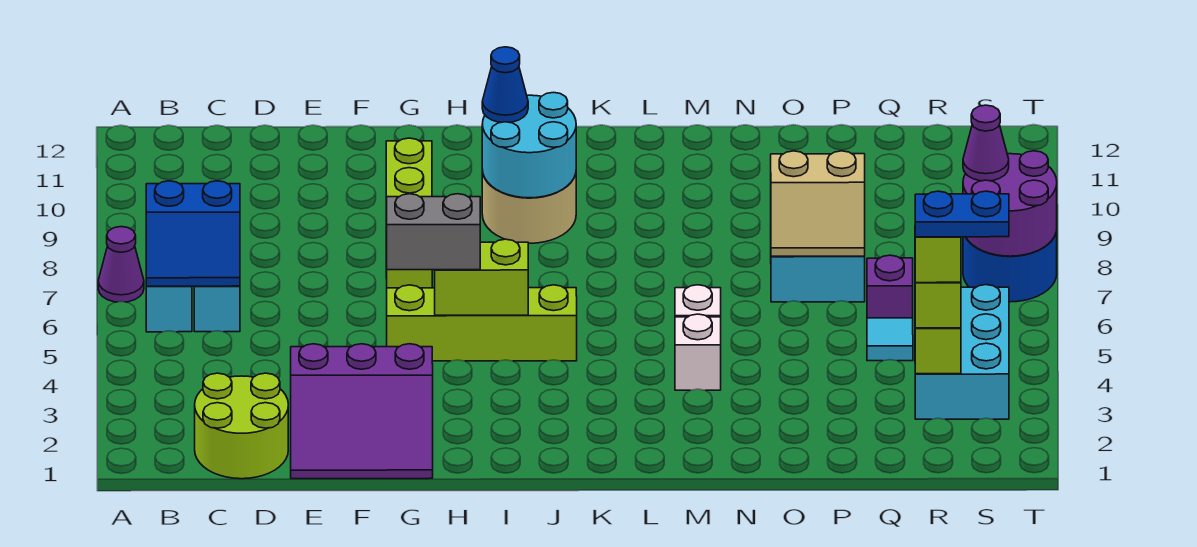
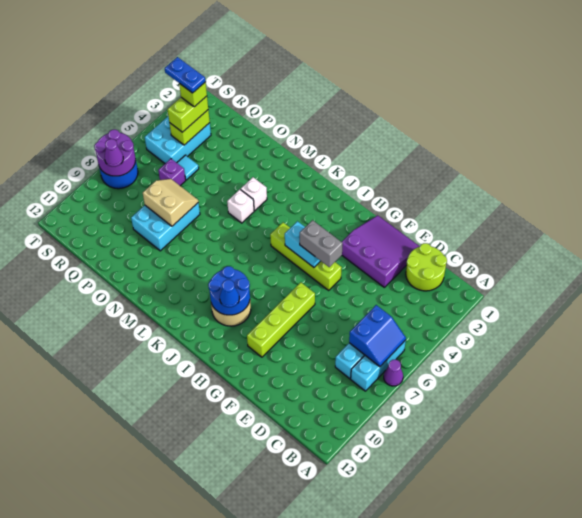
blue slope B6:C7 level 2 top 7 -> blue slope B6:C7 level 2 top C
lime brick H5:I5 level 2 -> cyan brick H5:I5 level 2
cyan round brick I9:J10 level 2 -> blue round brick I9:J10 level 2

